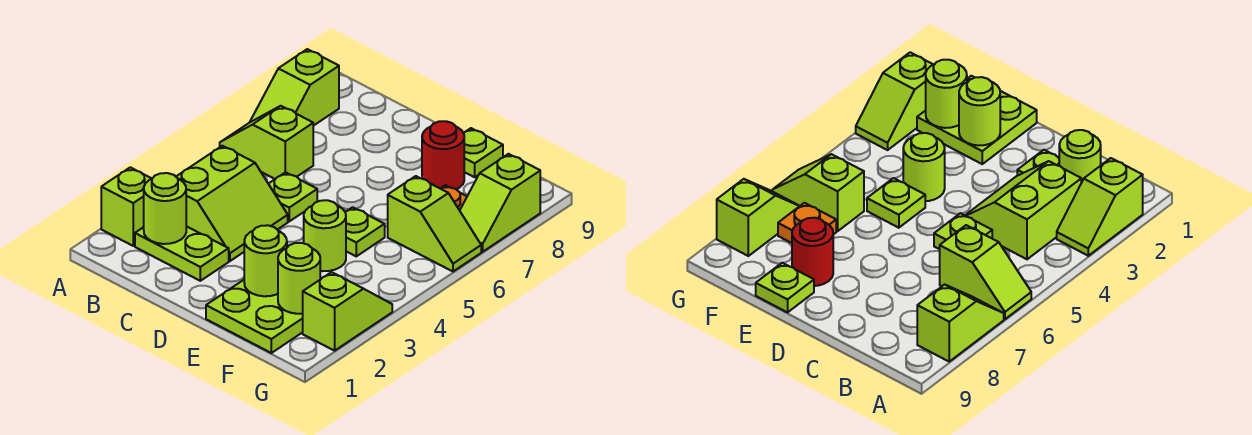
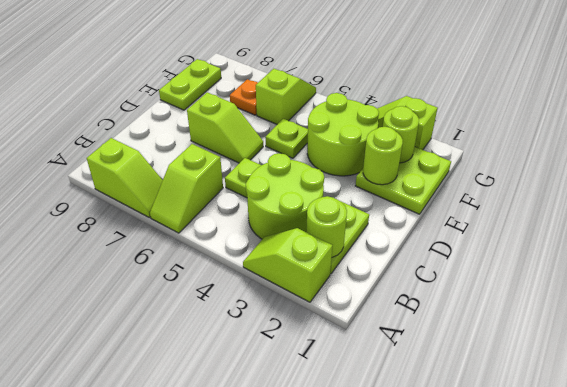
lime slope B3:C4 level 1 top B -> lime round brick B3:C4 level 1
lime round brick E4 level 1 -> lime round brick E3:F4 level 1
red round brick E8 level 1 -> none
lime plate E9 level 1 -> lime plate E9:F9 level 1
lime slope G7:G8 level 1 top 8 -> lime slope D6:D7 level 1 top 7

